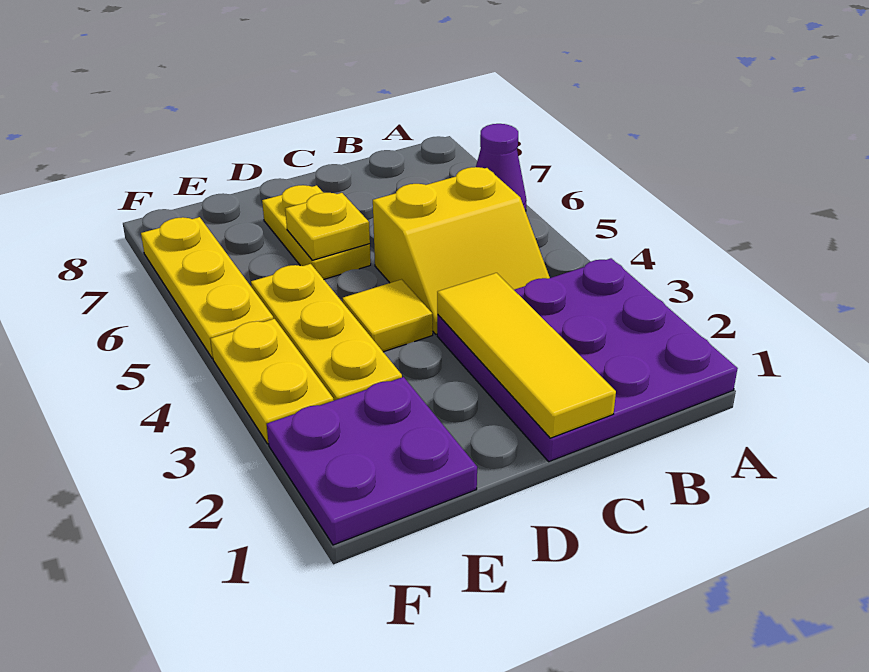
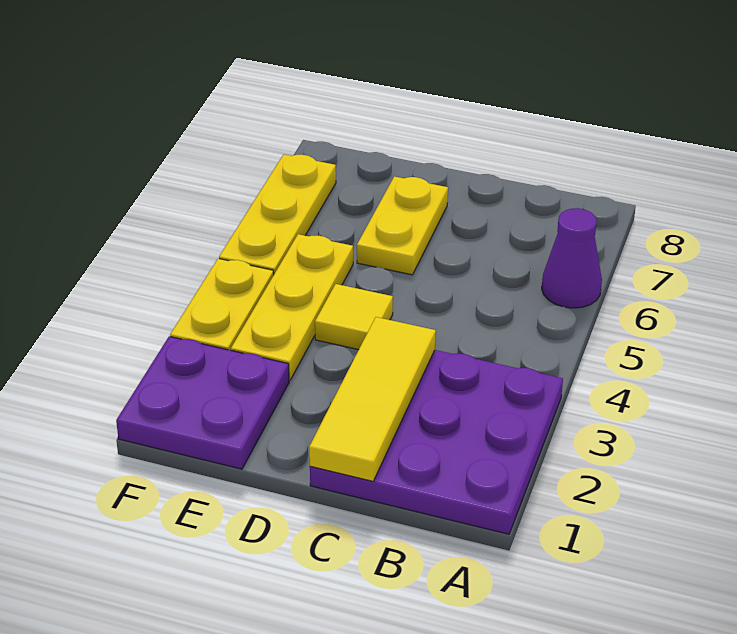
yellow slope B4:C5 level 1 top 5 -> none
yellow plate D6 level 2 -> none

